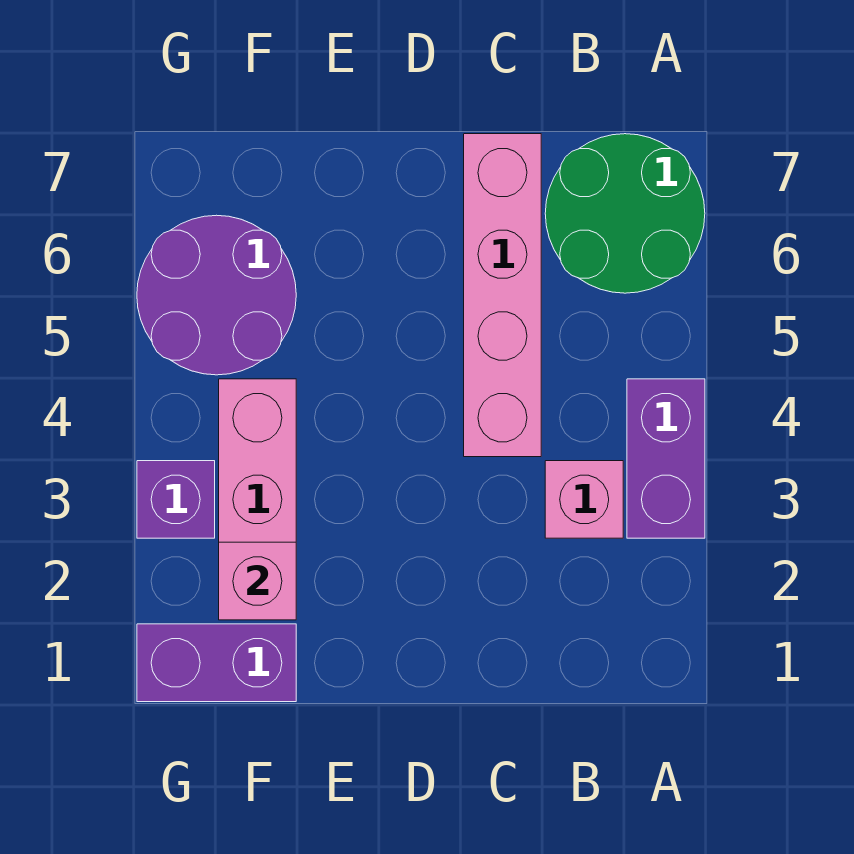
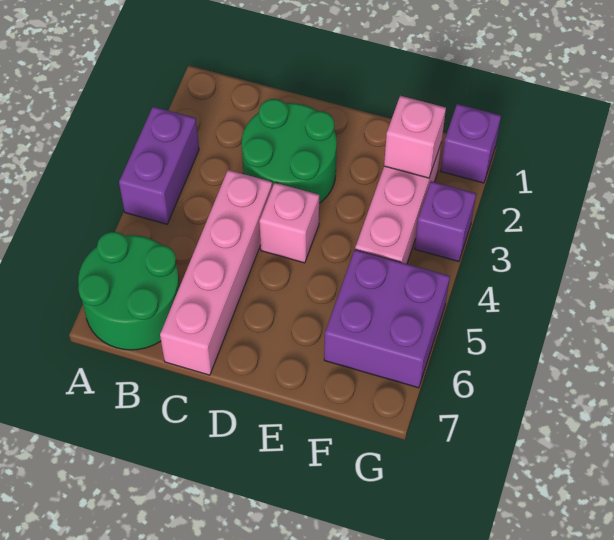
pink brick B3 level 1 -> pink brick D4 level 1
none -> green round brick C2:D3 level 1
purple brick F1:G1 level 1 -> purple brick G1 level 1
purple round brick F5:G6 level 1 -> purple brick F5:G6 level 1

